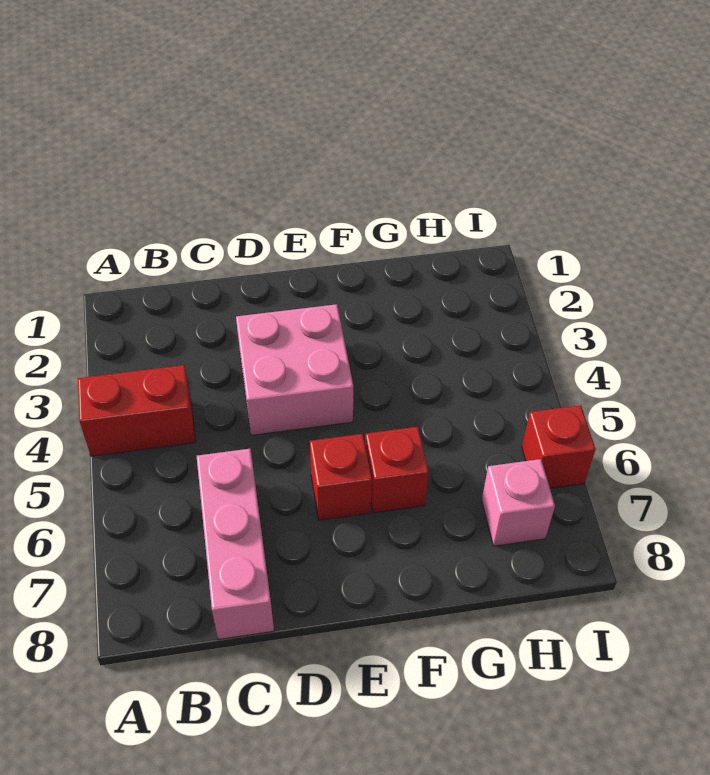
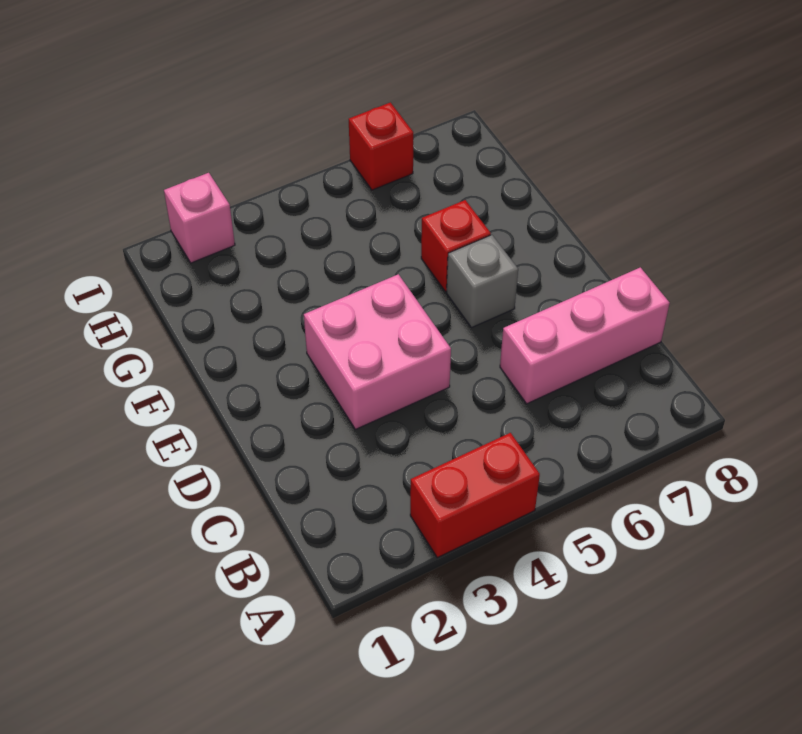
red brick A4:B4 level 1 -> red brick A3:A4 level 1
red brick E6 level 1 -> grey brick E6 level 1
pink brick H7 level 1 -> pink brick I2 level 1

